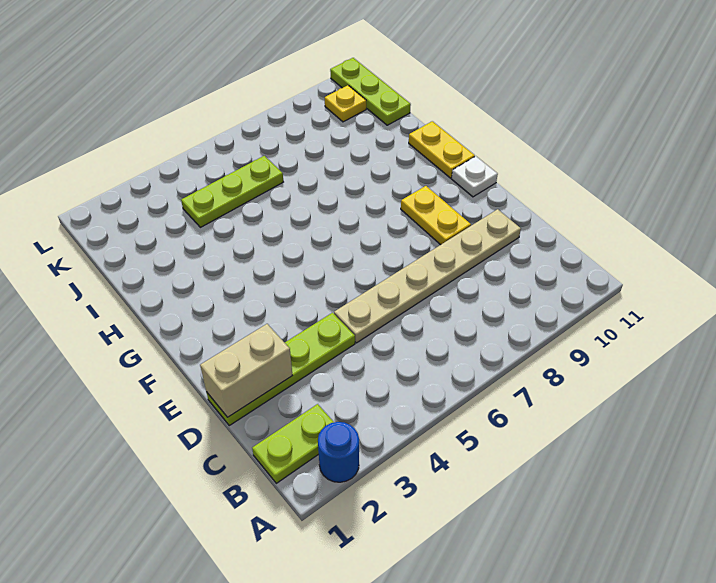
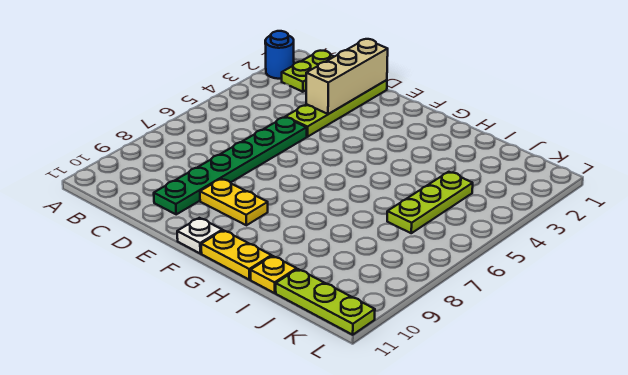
tan brick D1:D2 level 2 -> tan brick D1:D3 level 2
tan plate D5:D10 level 1 -> green plate D5:D10 level 1
yellow plate K10 level 1 -> yellow plate I11 level 1

